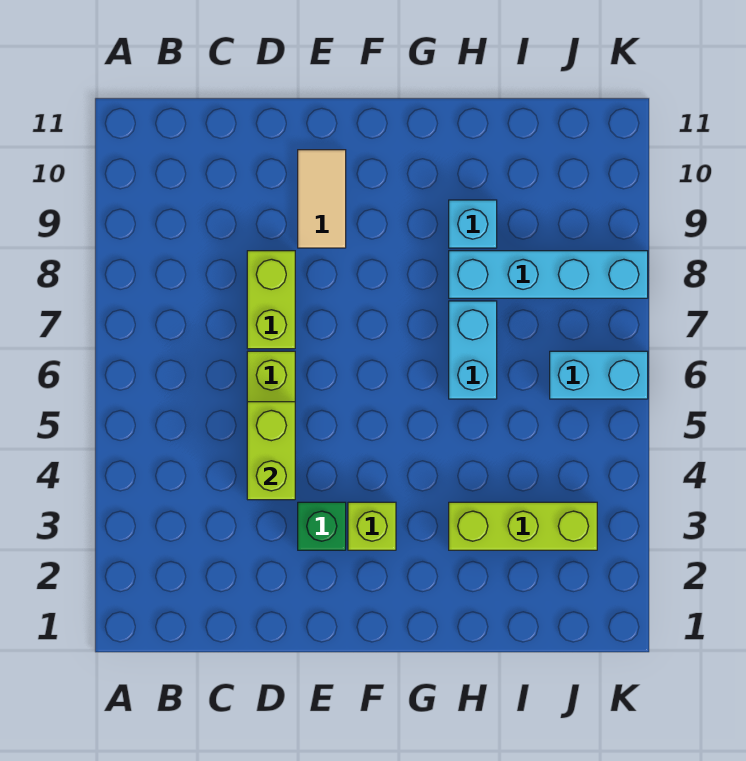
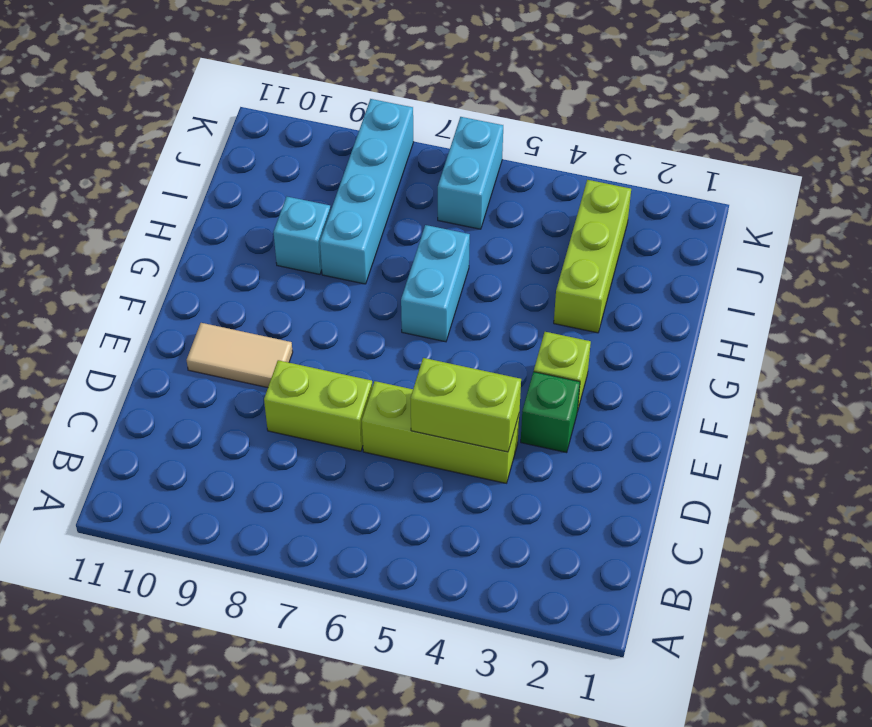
cyan brick H6:H7 level 1 -> cyan brick G6:H6 level 1

